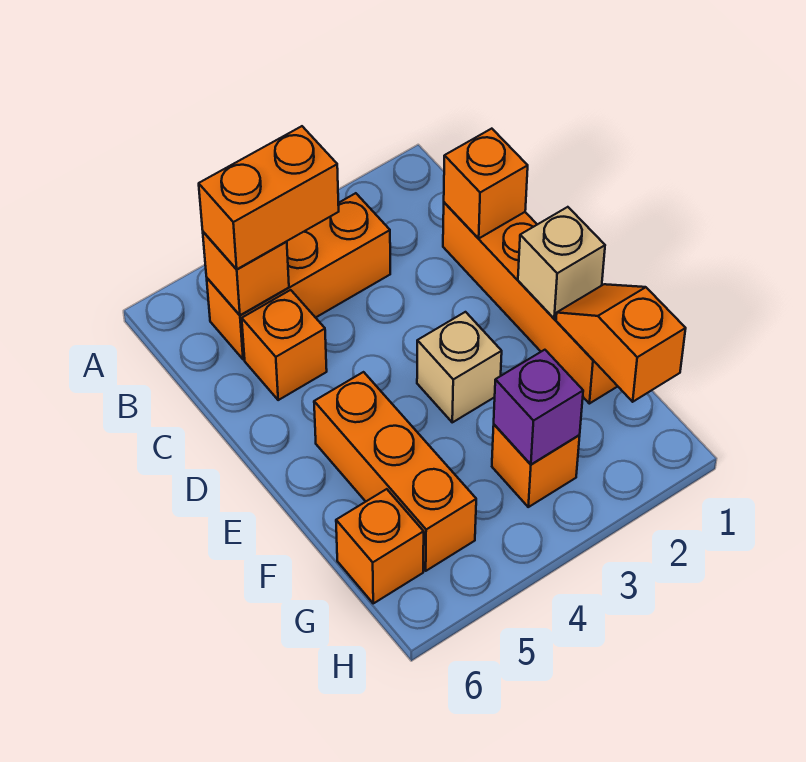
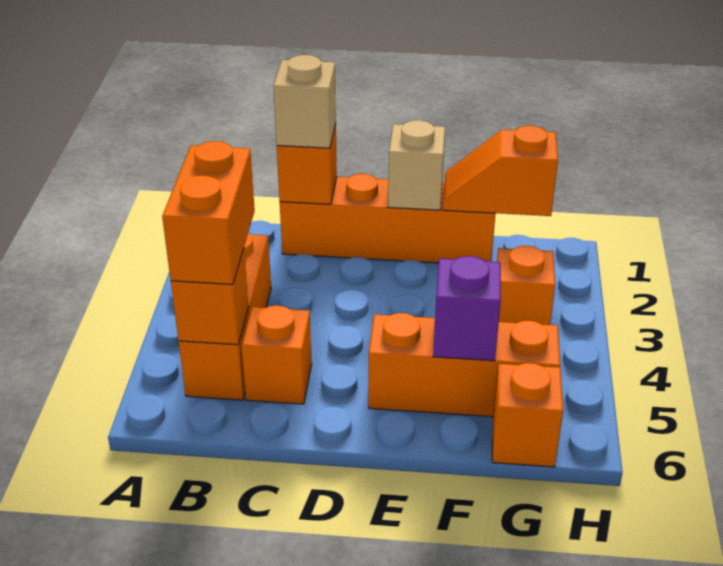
tan brick E3 level 1 -> tan brick C1 level 3
purple brick G3 level 2 -> purple brick F5 level 2

